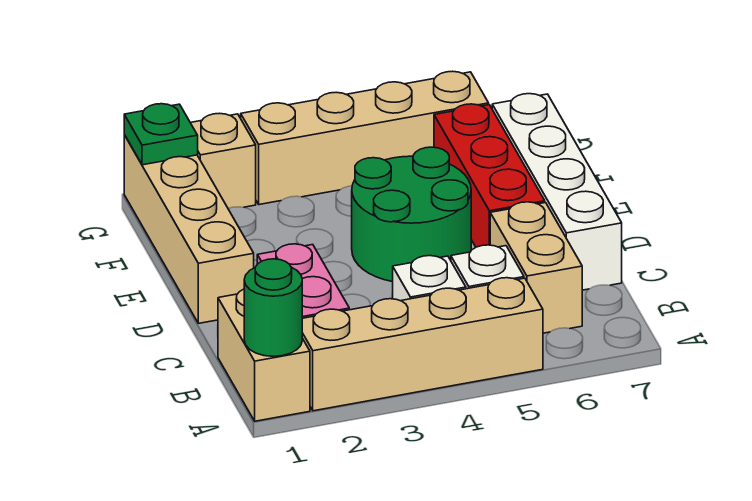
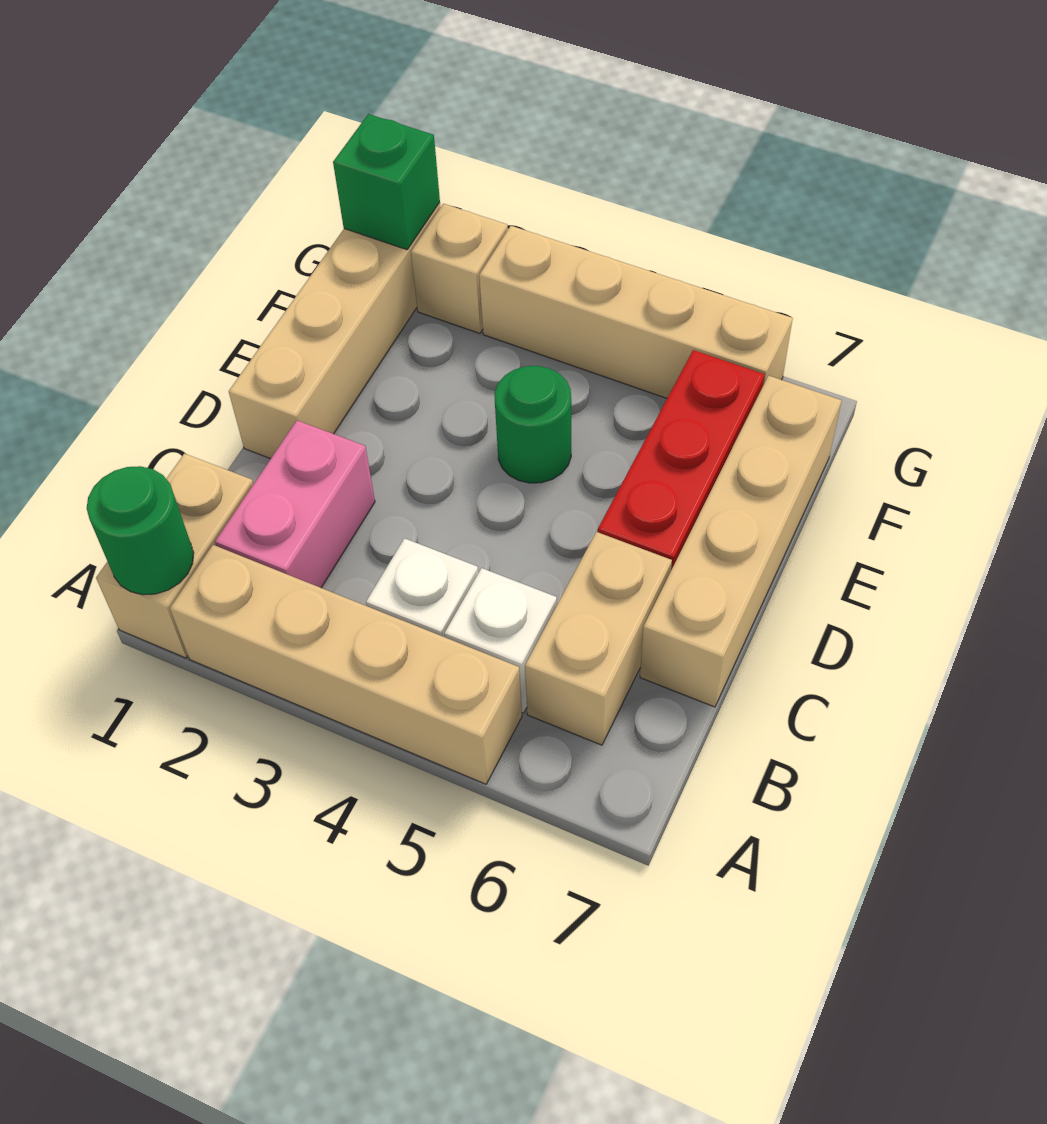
white brick C7:F7 level 1 -> tan brick C7:F7 level 1
green round brick D4:E5 level 1 -> green round brick E4 level 1
green plate G1 level 2 -> green brick G1 level 2

